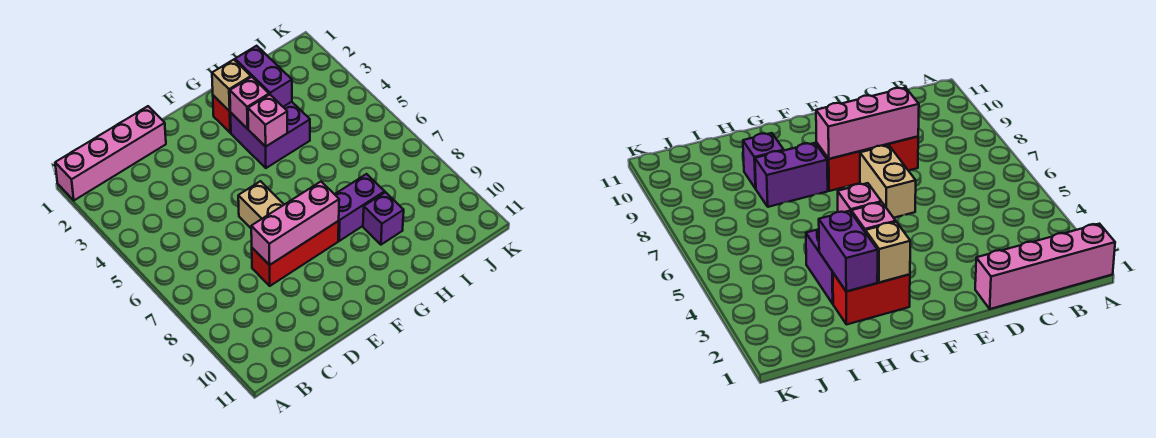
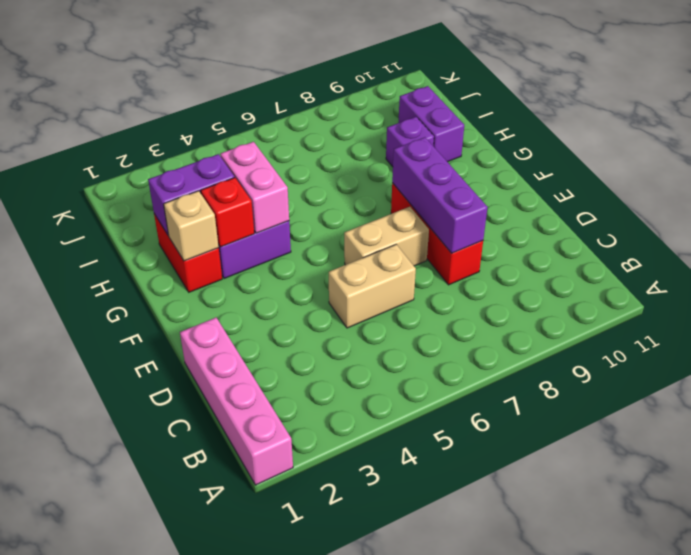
none -> tan brick D5:D6 level 1
pink brick D8:F8 level 2 -> purple brick D8:F8 level 2
pink brick G3 level 2 -> red brick G3 level 2
pink brick G4 level 2 -> pink brick G4:H4 level 2
purple brick G8:H8 level 1 -> purple brick H10:I10 level 1

